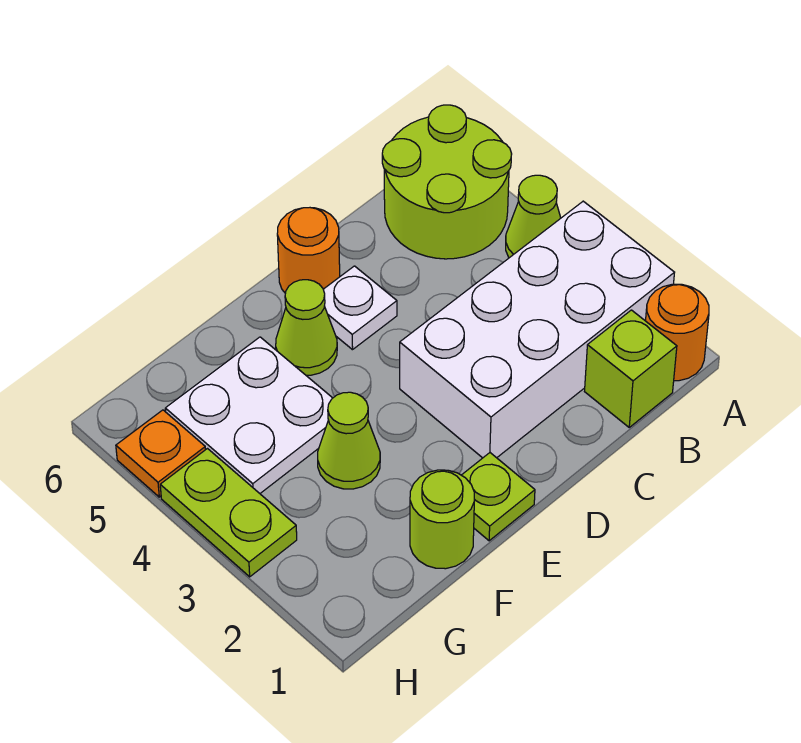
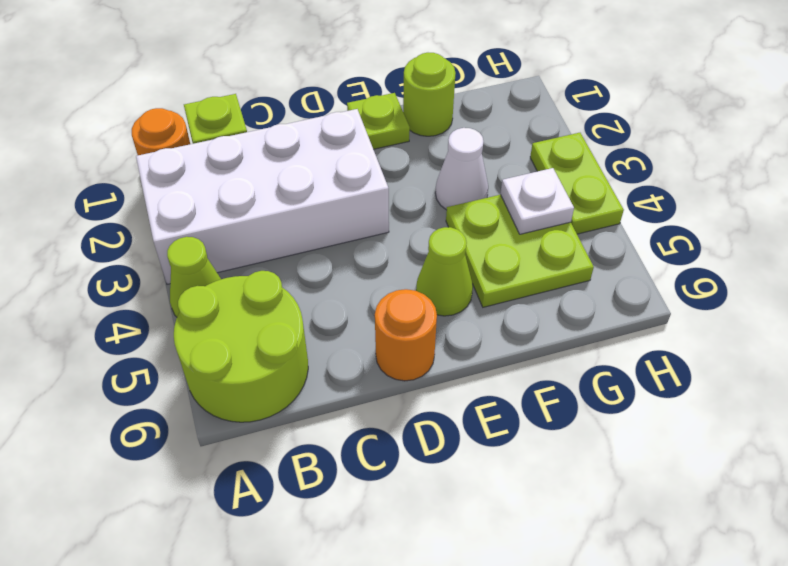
white plate D5 level 1 -> white plate G4 level 2
lime cone F3 level 1 -> white cone F3 level 1
white plate F4:G5 level 1 -> lime plate F4:G5 level 1
orange plate H5 level 1 -> none

